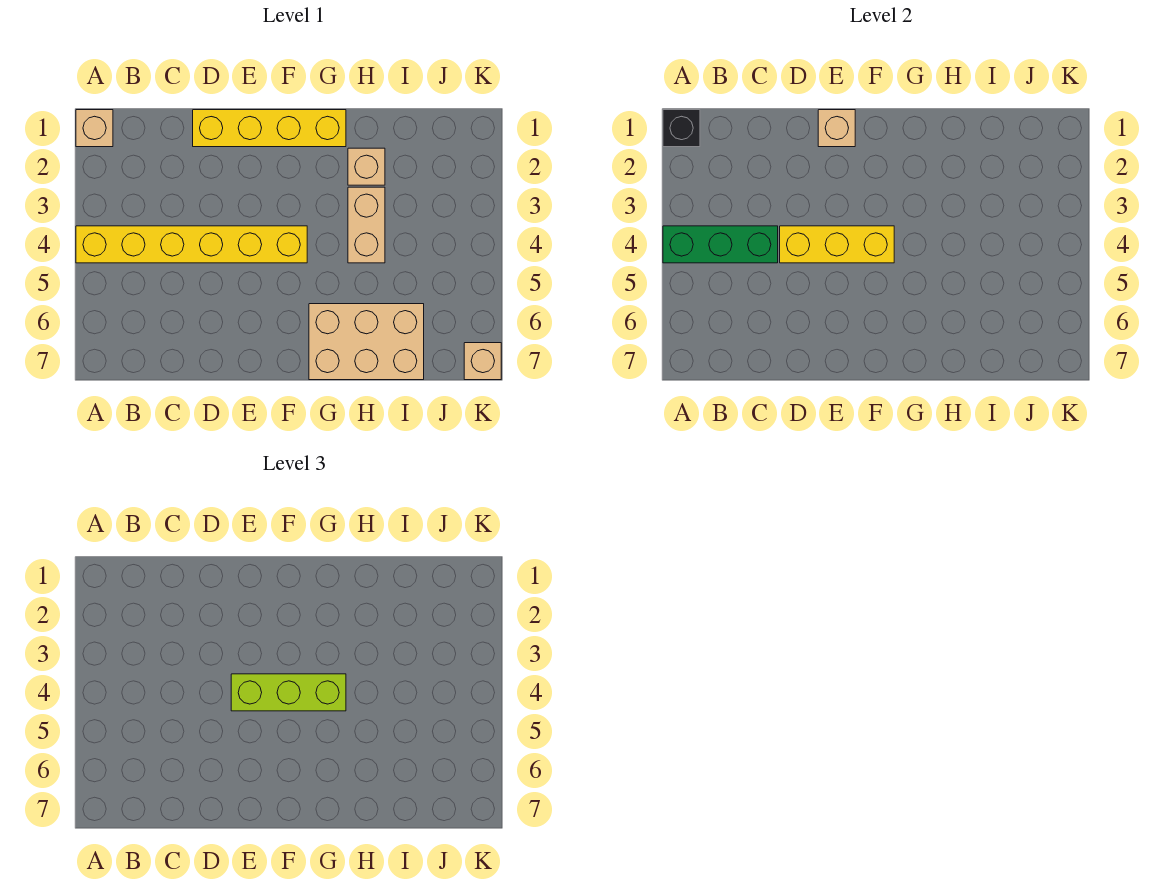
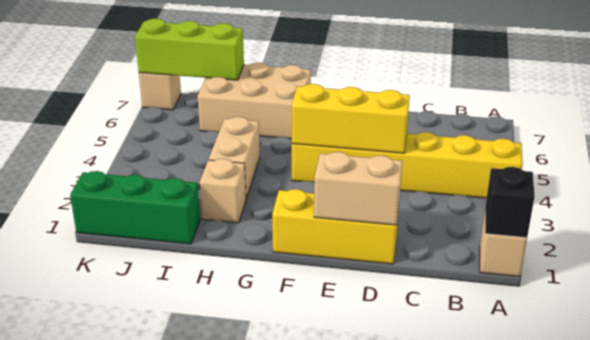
green brick A4:C4 level 2 -> green brick I1:K1 level 1
yellow brick D1:G1 level 1 -> yellow brick D1:F1 level 1
tan brick E1 level 2 -> tan brick D1:E1 level 2
lime brick E4:G4 level 3 -> lime brick I7:K7 level 2

